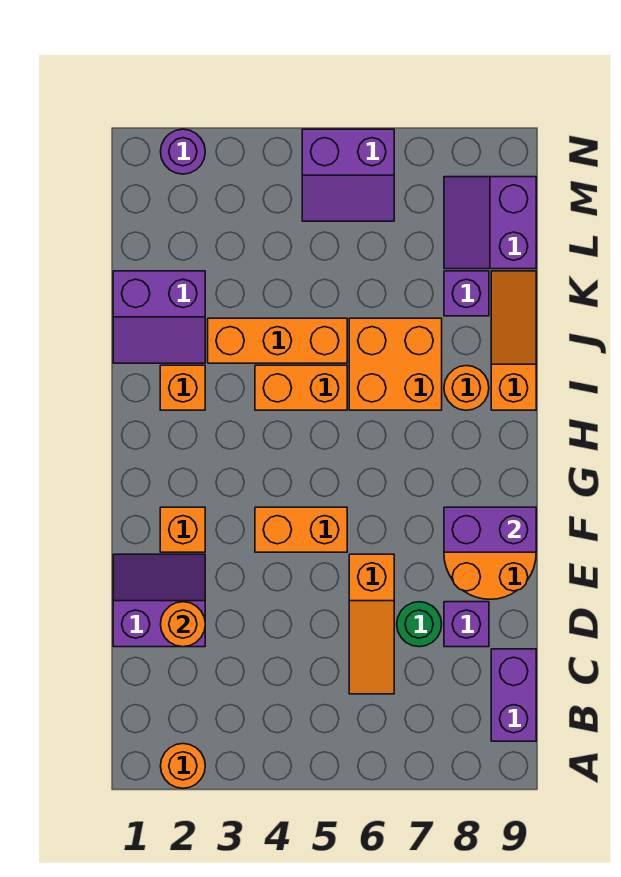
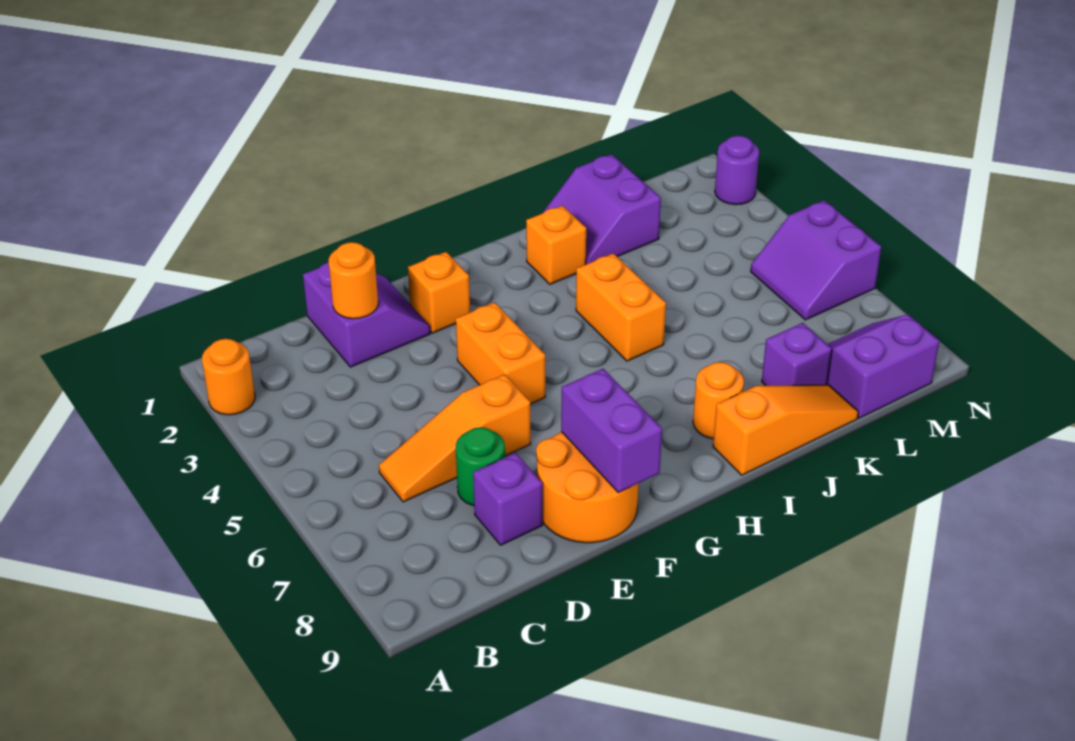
purple brick B9:C9 level 1 -> none
orange brick I6:J7 level 1 -> none
orange brick J3:J5 level 1 -> none

